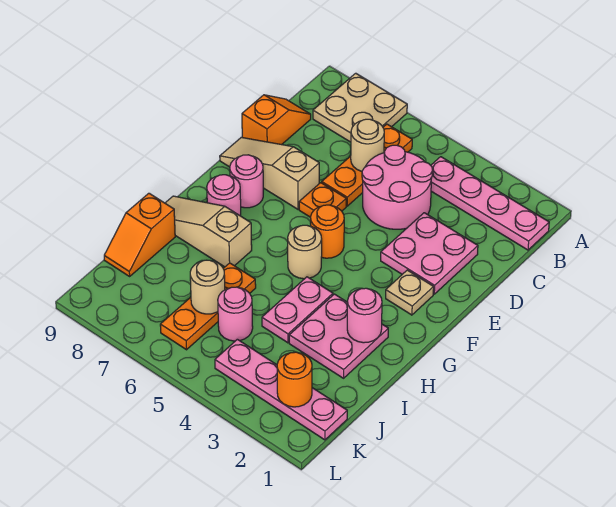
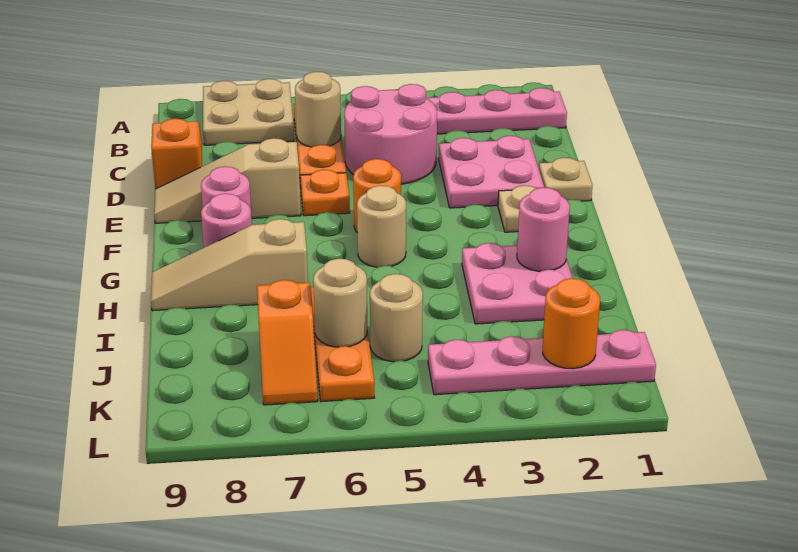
none -> tan plate E1 level 1
pink plate H4:I4 level 1 -> none
orange slope I9:J9 level 1 top I -> orange slope J7:K7 level 1 top J
pink round brick J5 level 1 -> tan round brick J5 level 1

